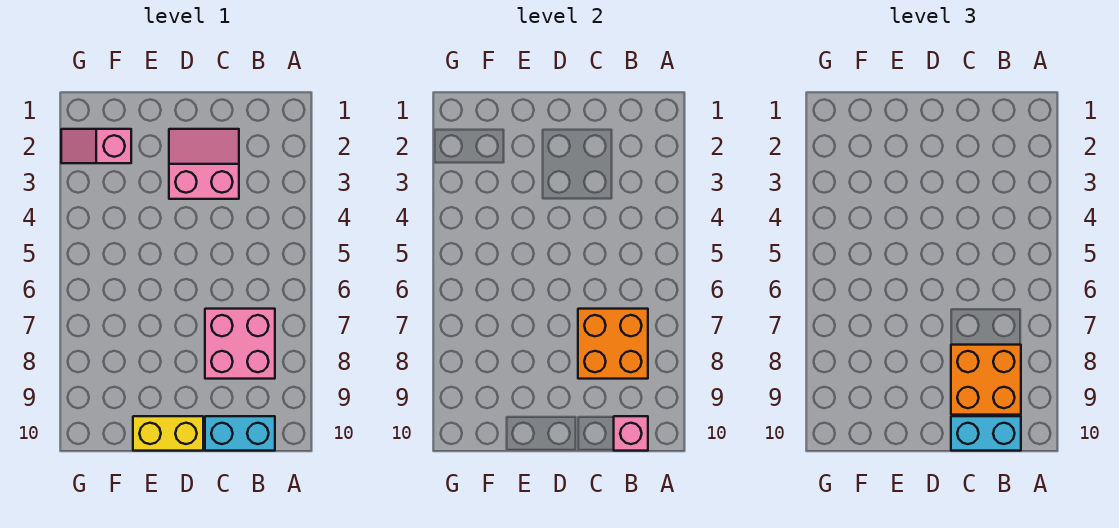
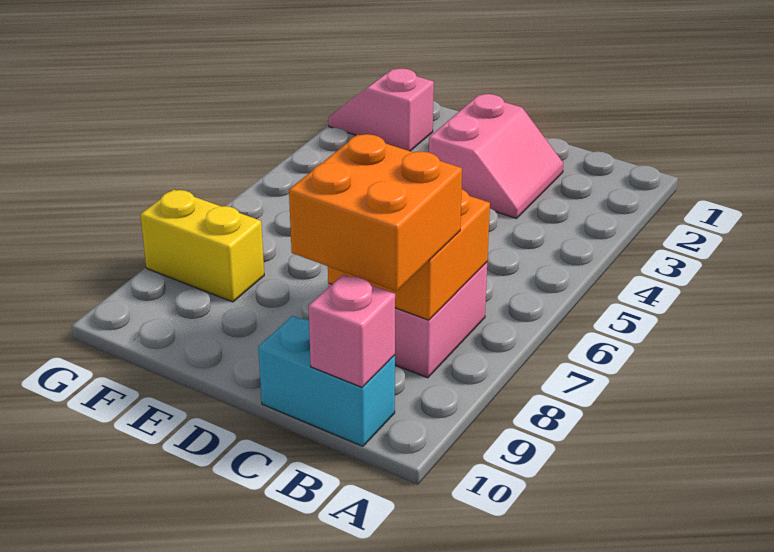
cyan brick B10:C10 level 3 -> none
pink slope C2:D3 level 1 top 3 -> pink slope C2:D3 level 1 top D
yellow brick D10:E10 level 1 -> yellow brick F8:G8 level 1

